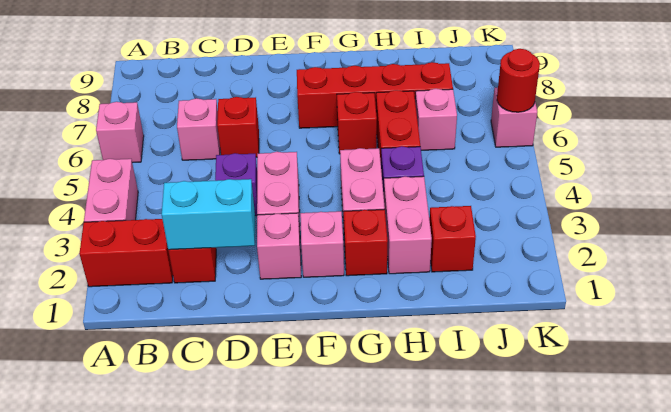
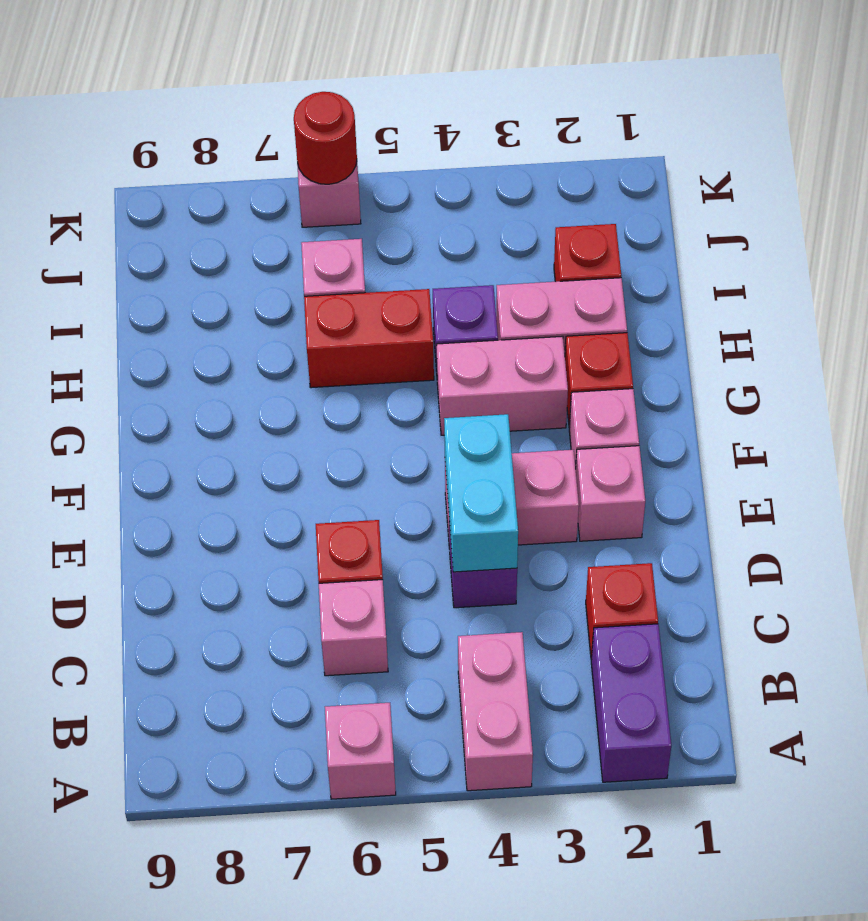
red brick A2:B2 level 1 -> purple brick A2:B2 level 1
pink brick A3:A4 level 1 -> pink brick A4:B4 level 1
cyan brick C2:D2 level 2 -> cyan brick D4:E4 level 2
red brick F7:I7 level 1 -> none
red brick G6 level 1 -> none

